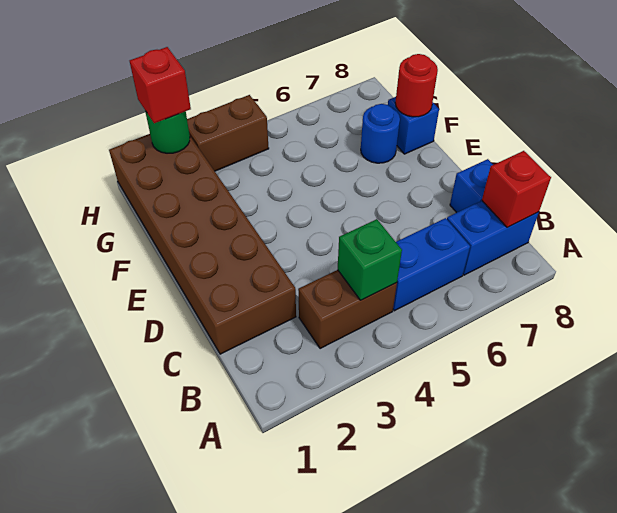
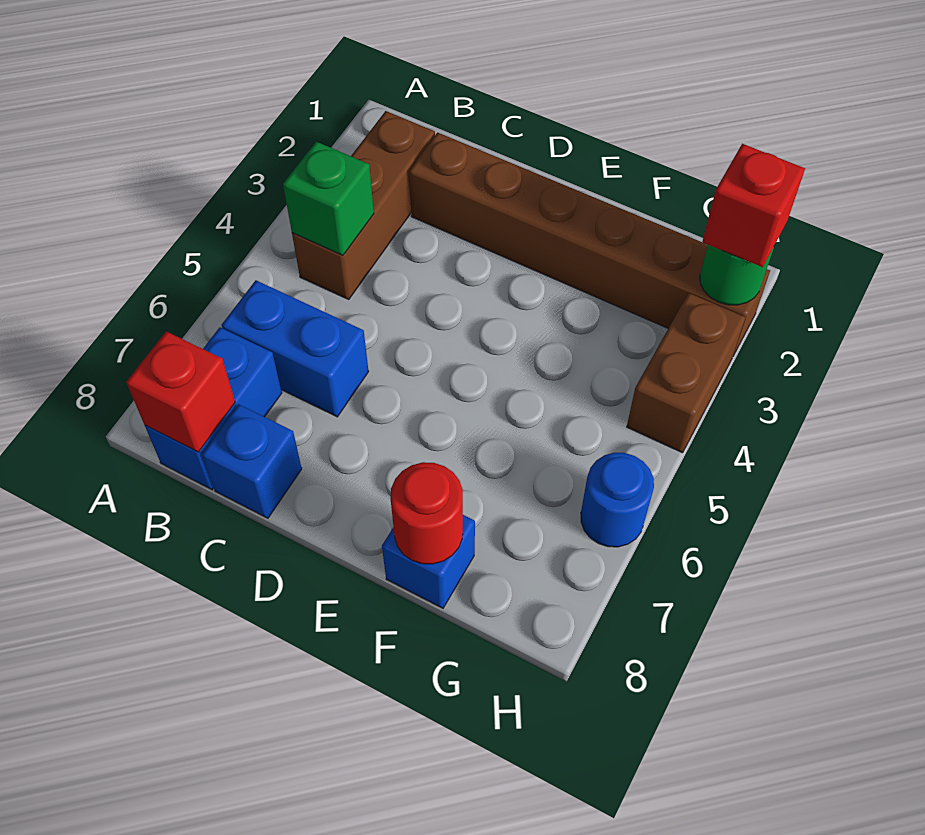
brown brick B3:B4 level 1 -> brown brick B2:B4 level 1
blue brick B5:B6 level 1 -> blue brick B6:C6 level 1
brown brick C1:H2 level 1 -> brown brick C2:H2 level 1
blue round brick F7 level 1 -> blue round brick H6 level 1

